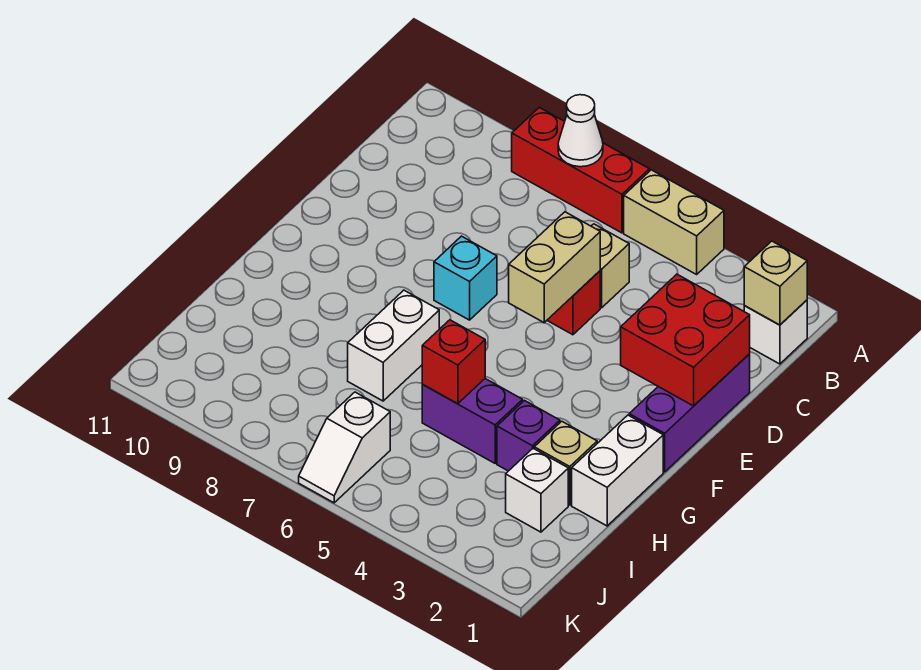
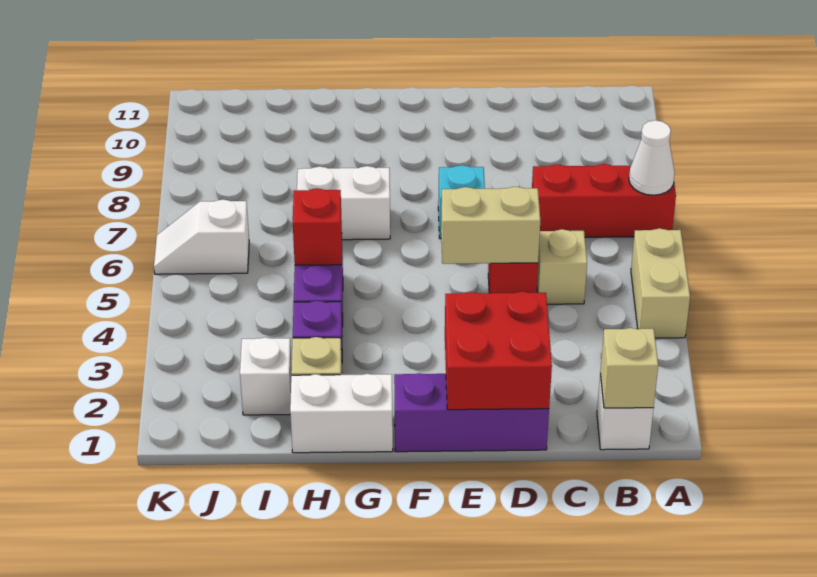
red brick A6:A8 level 1 -> red brick A7:C7 level 1

